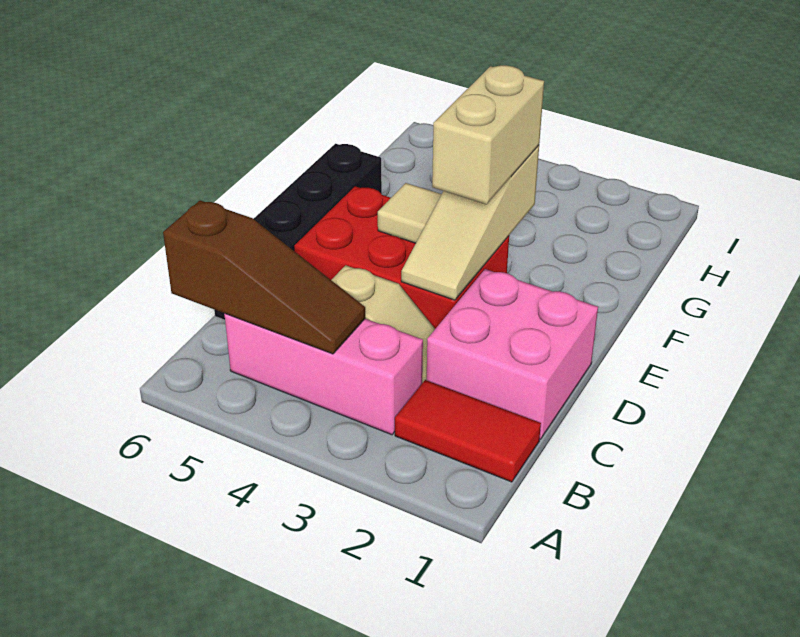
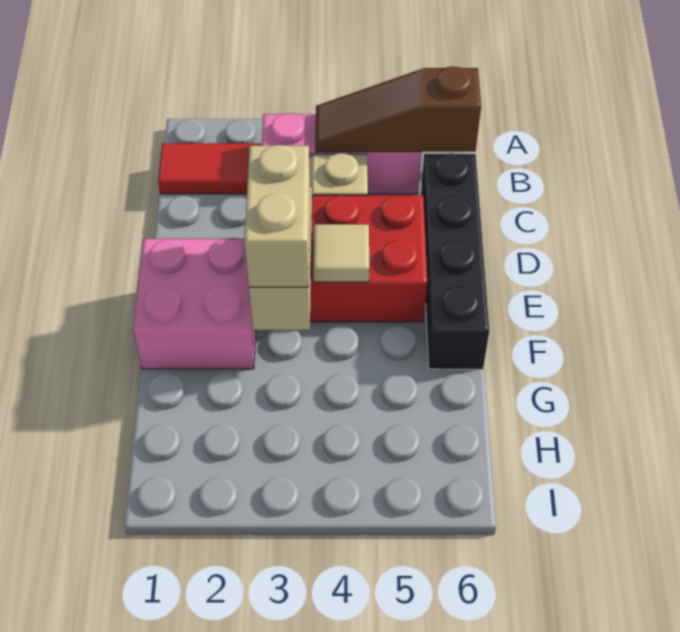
pink brick C1:D2 level 1 -> pink brick E1:F2 level 1

